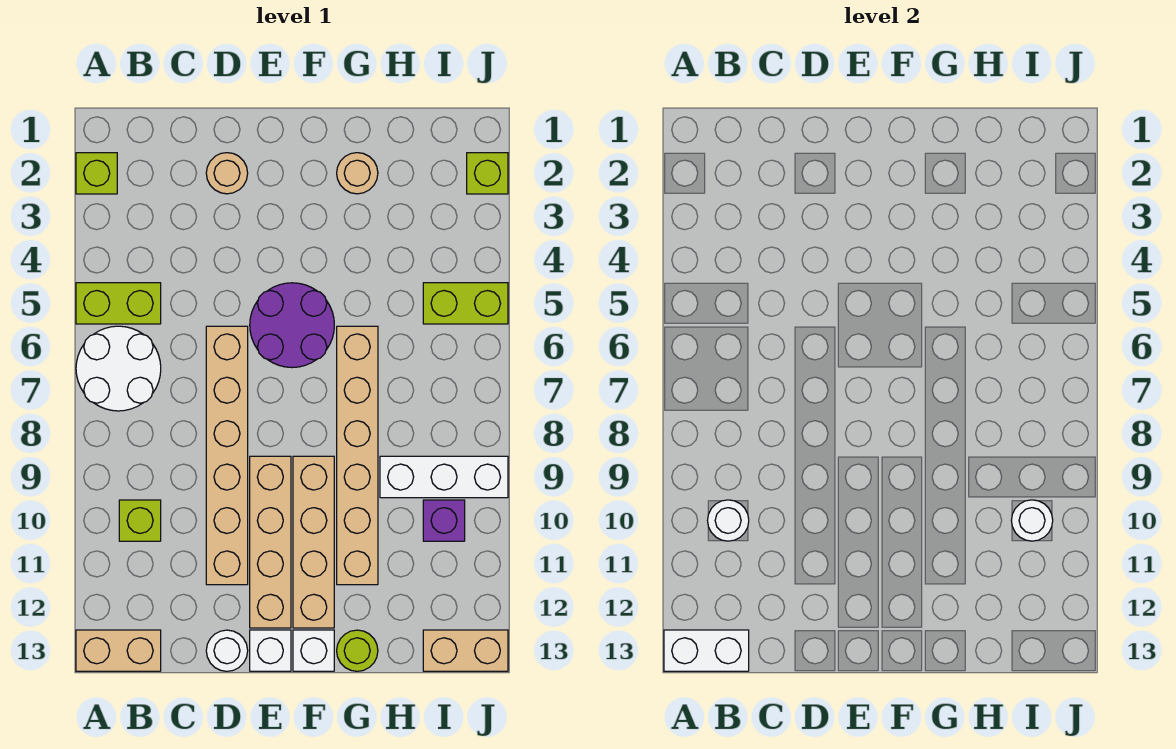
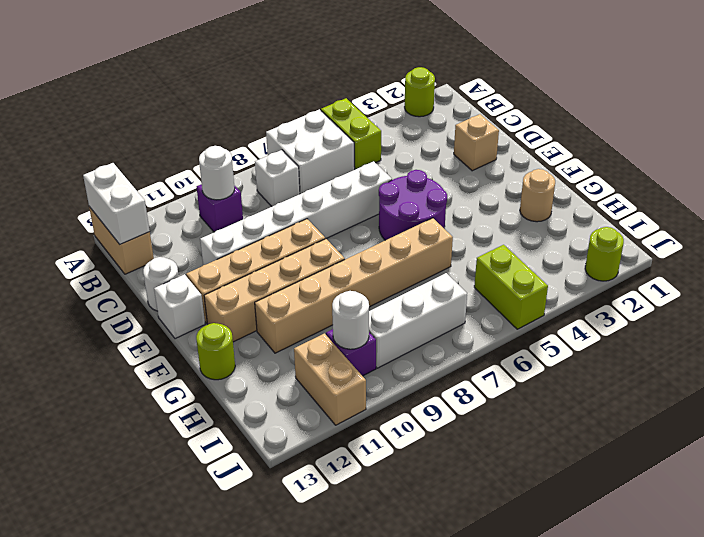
lime brick A2 level 1 -> lime round brick A2 level 1
white round brick A6:B7 level 1 -> white brick A6:B7 level 1
lime brick B10 level 1 -> purple brick B10 level 1
tan round brick D2 level 1 -> tan brick D2 level 1
tan brick D6:D11 level 1 -> white brick D6:D11 level 1
white brick F13 level 1 -> white brick B8 level 1
white brick H9:J9 level 1 -> white brick I7:I9 level 1
tan brick I13:J13 level 1 -> tan brick I11:J11 level 1
lime brick J2 level 1 -> lime round brick J2 level 1

